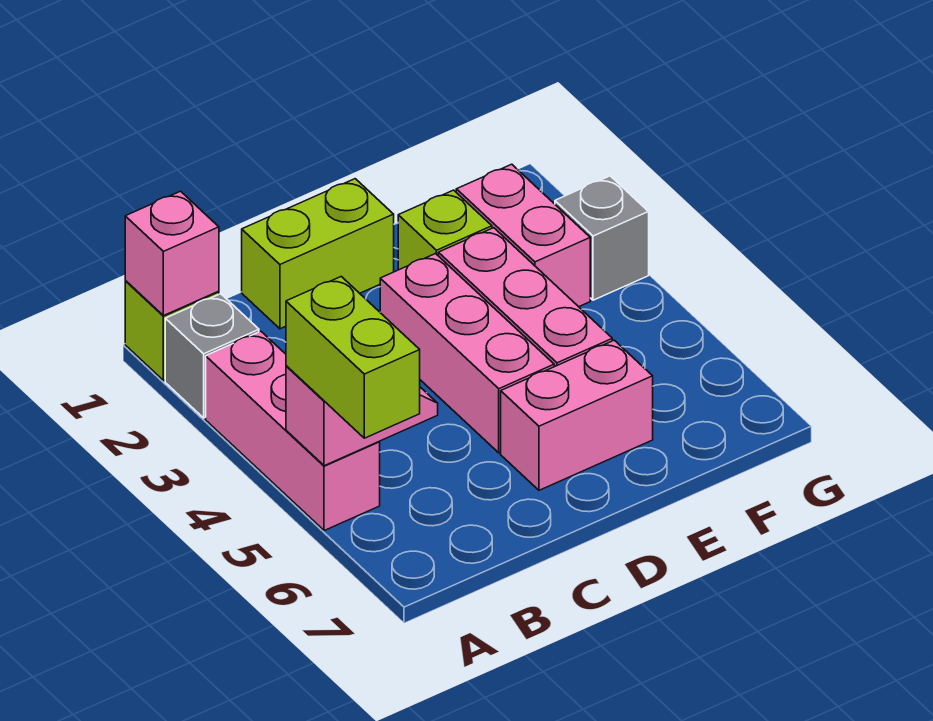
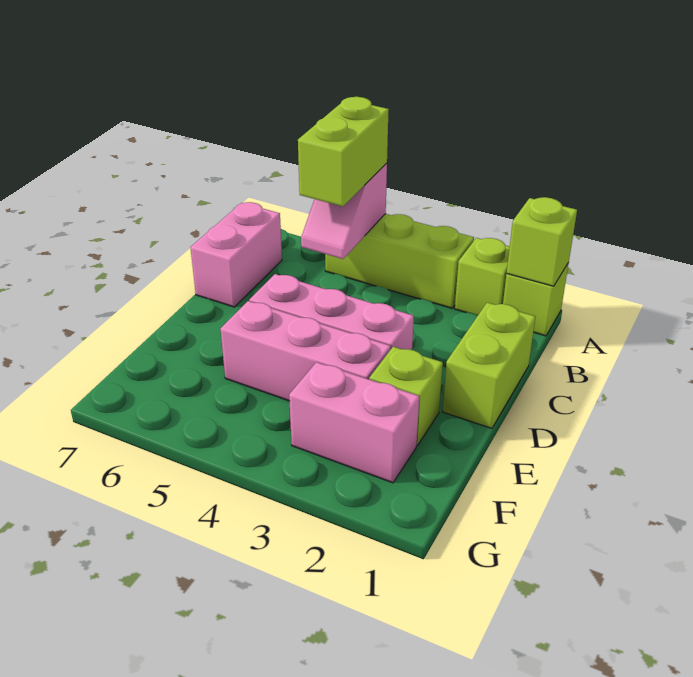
pink brick A1 level 2 -> lime brick A1 level 2
grey brick A2 level 1 -> lime brick A2 level 1
pink brick A3:A5 level 1 -> lime brick A3:A5 level 1
lime brick A5:A6 level 3 -> lime brick A5:B5 level 3
pink brick D6:E6 level 1 -> pink brick B7:C7 level 1
grey brick G3 level 1 -> none

